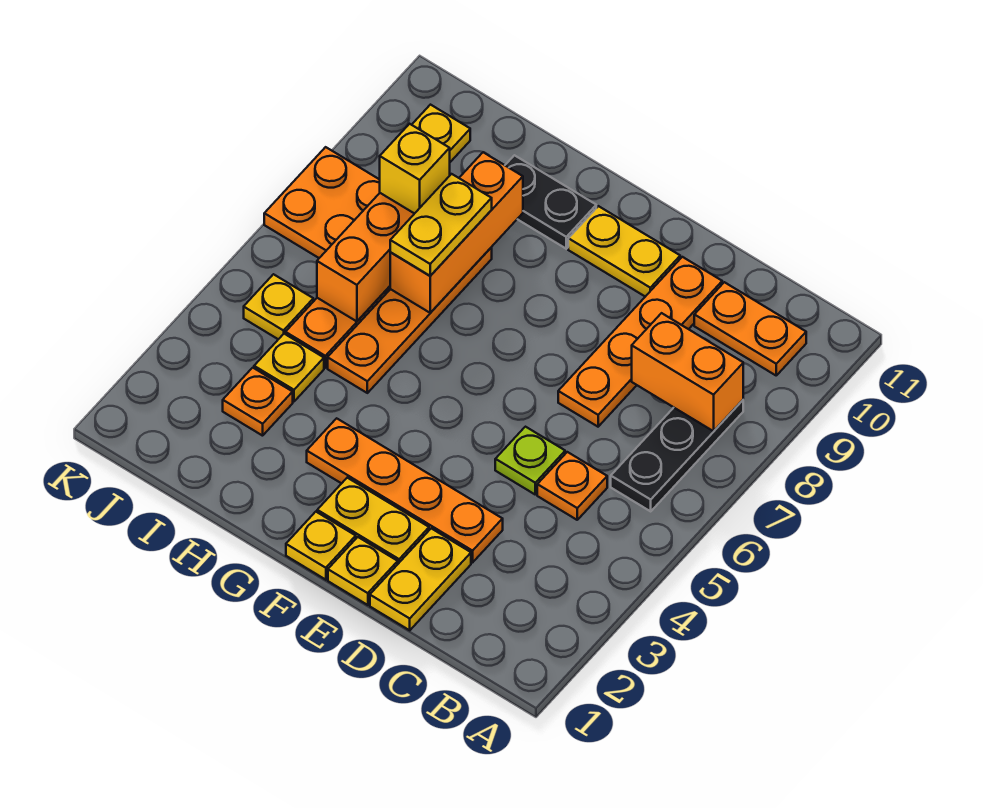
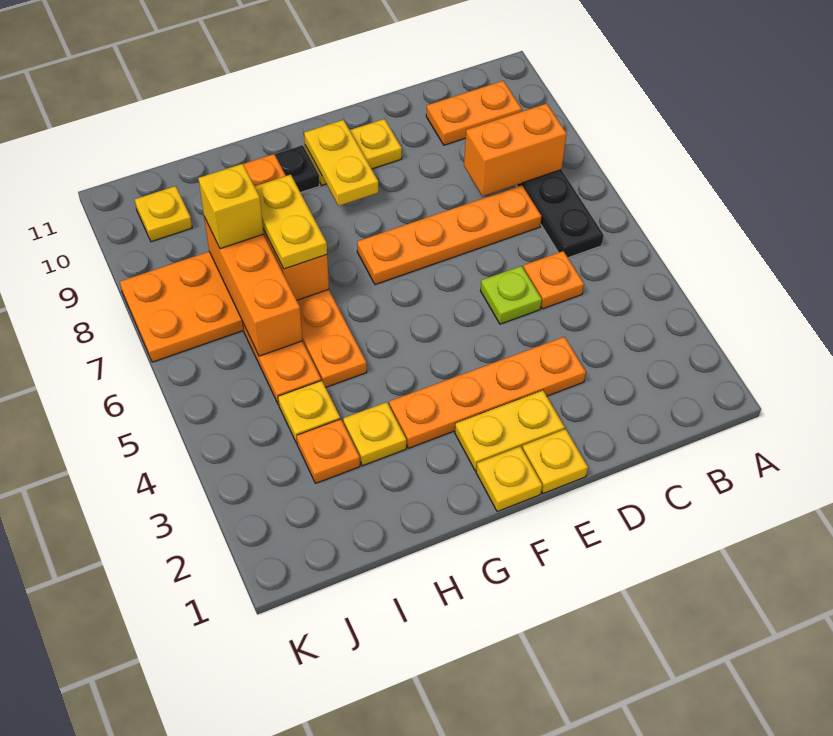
yellow plate D1:D2 level 1 -> yellow plate F9:F10 level 2
orange plate D7:D10 level 1 -> orange plate C7:F7 level 1
yellow plate J5 level 1 -> yellow plate H3 level 1

